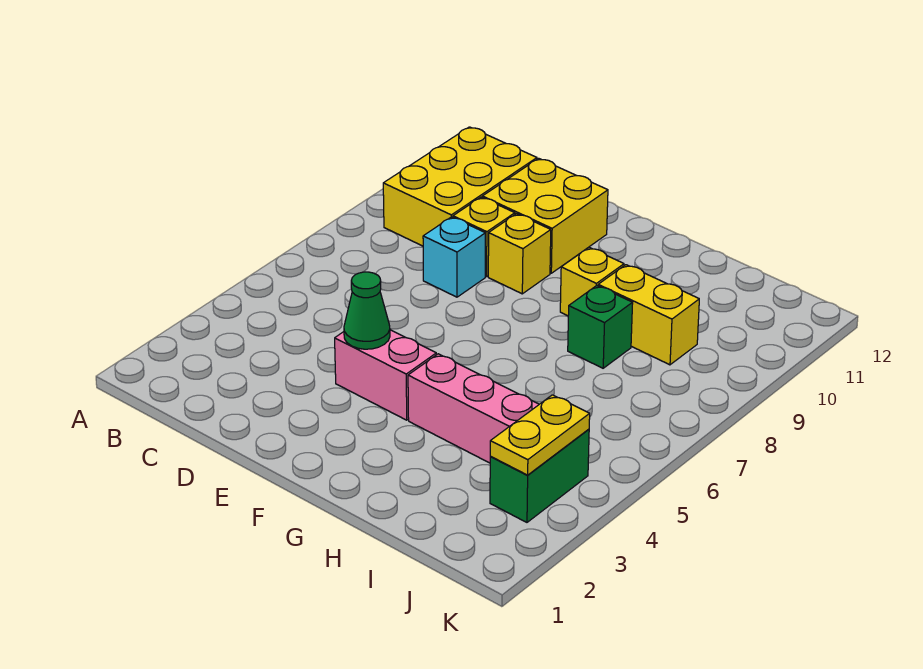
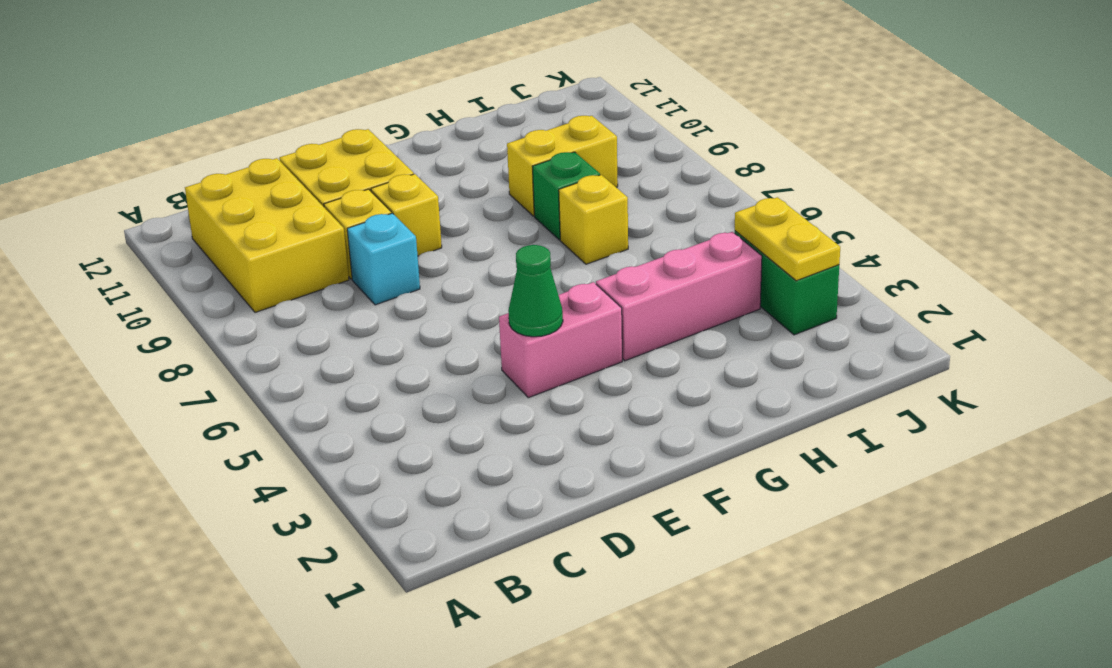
yellow brick G9 level 1 -> yellow brick H7 level 1

